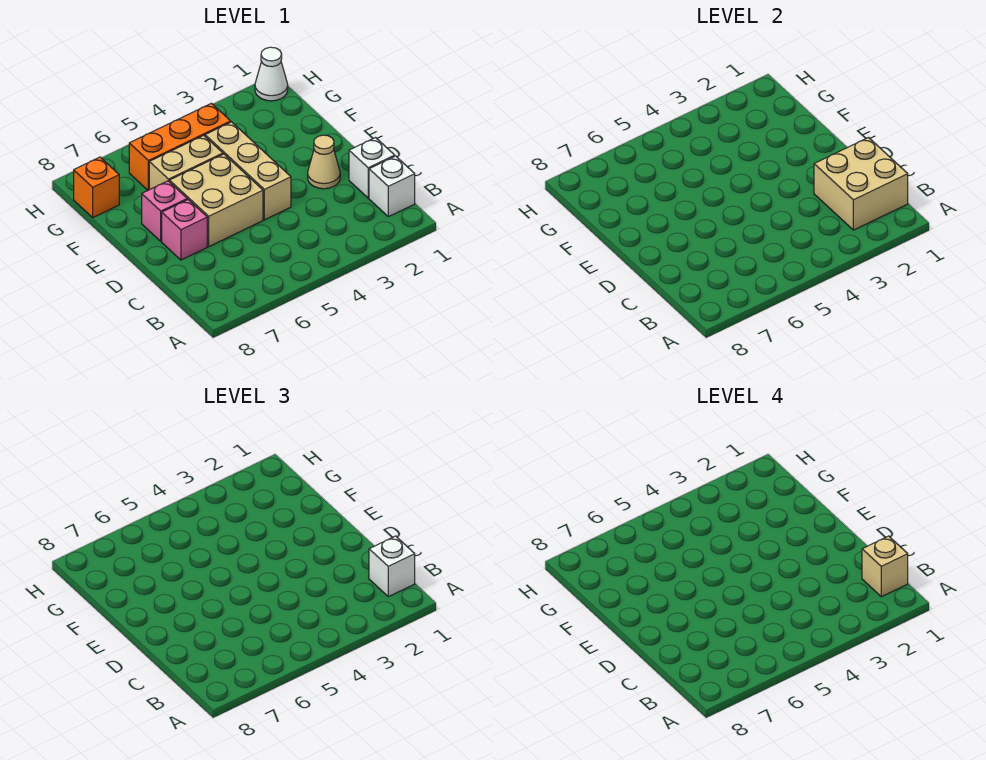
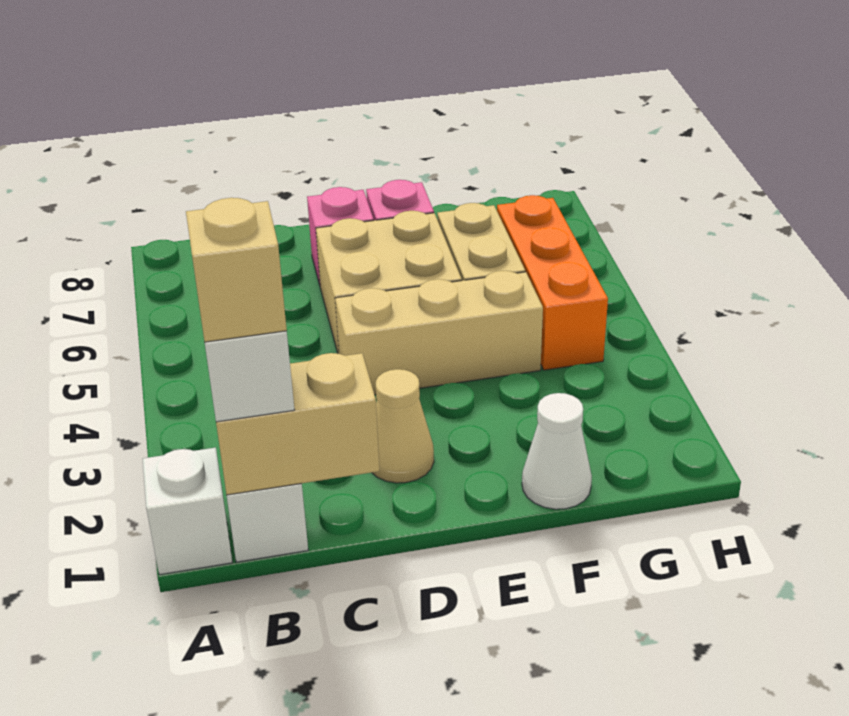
tan brick B1:C2 level 2 -> tan brick B1:C1 level 2
white brick C1 level 1 -> white brick A1 level 1
orange brick G8 level 1 -> none
white cone H1 level 1 -> white cone F1 level 1

